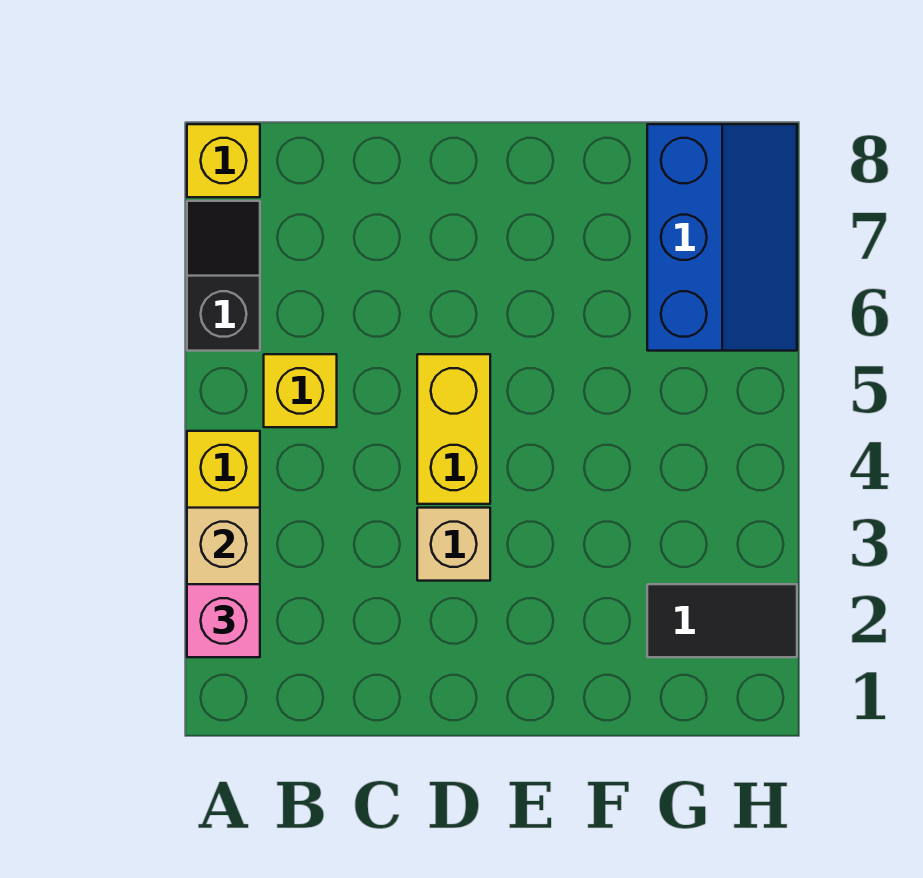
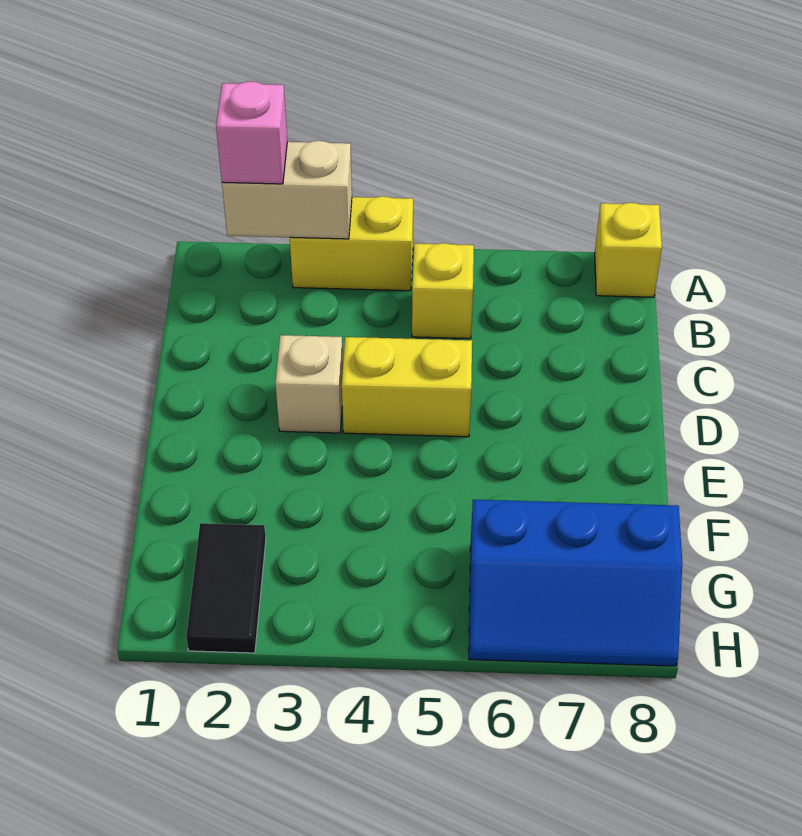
black slope A6:A7 level 1 top 6 -> none

